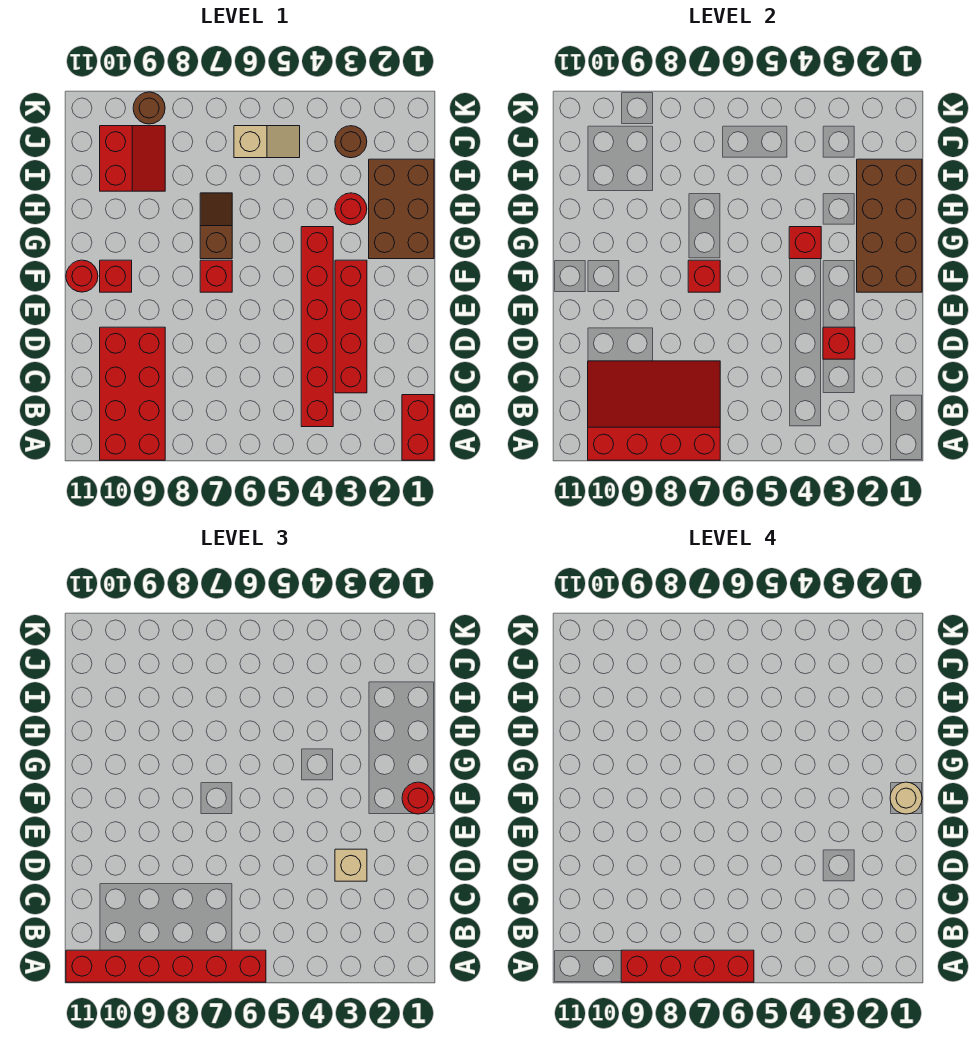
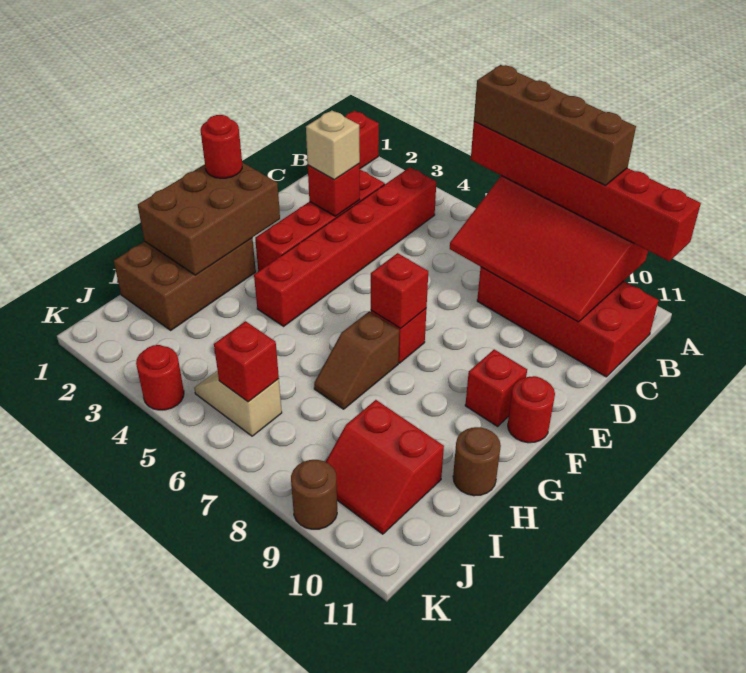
red brick A6:A9 level 4 -> brown brick A6:A9 level 4
red brick A9:D10 level 1 -> red brick B8:C11 level 1
brown brick F1:I2 level 2 -> brown brick F1:H2 level 2
tan round brick F1 level 4 -> none
red brick G4 level 2 -> red brick J6 level 2
red round brick H3 level 1 -> red round brick K4 level 1
red slope I9:J10 level 1 top 10 -> red slope I9:J10 level 1 top I
brown round brick J3 level 1 -> brown round brick H11 level 1

